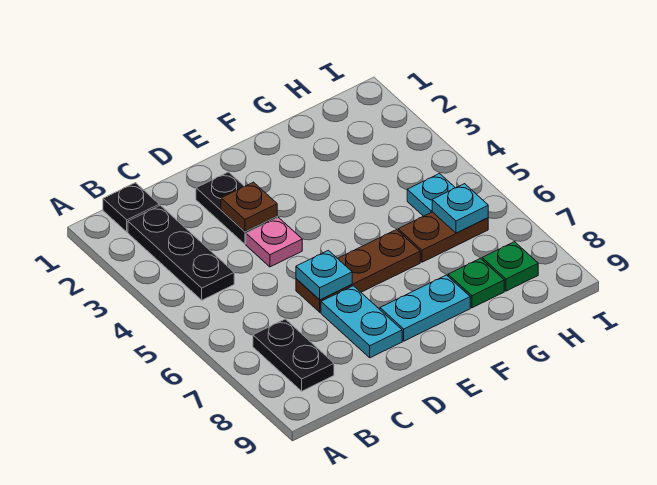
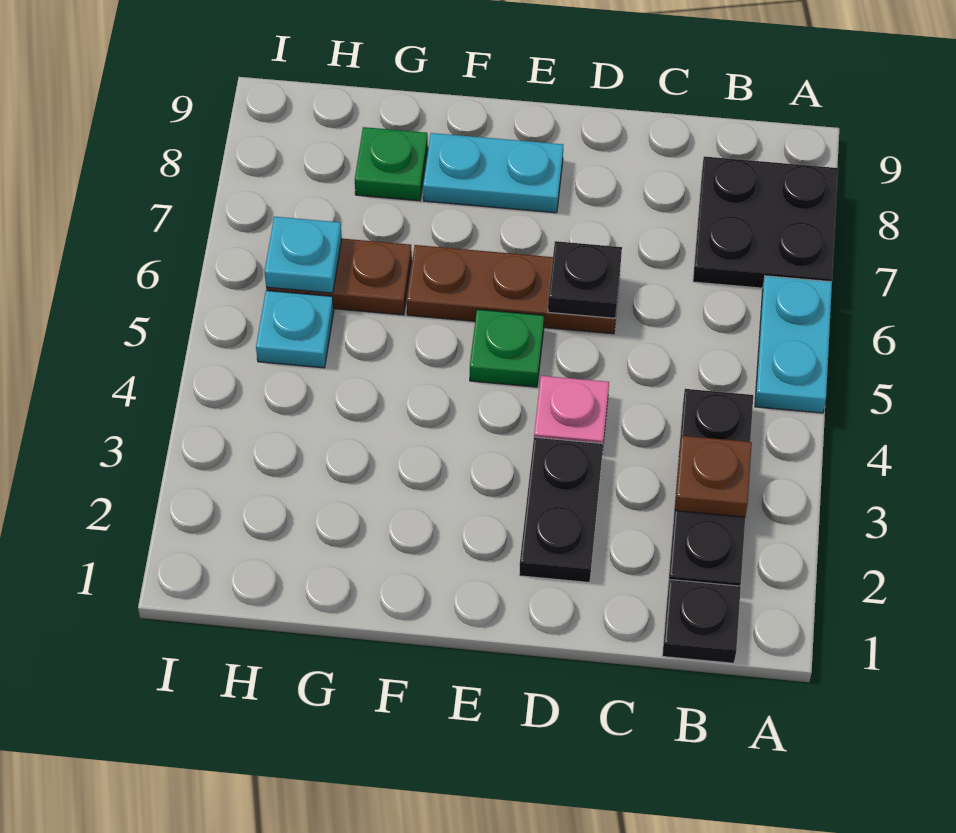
black plate B7:B8 level 1 -> black plate A7:B8 level 1
brown plate D3 level 2 -> brown plate B3 level 2
cyan plate D6 level 2 -> black plate D6 level 2
cyan plate D7:D8 level 1 -> cyan plate A5:A6 level 1
green plate H8 level 1 -> green plate E5 level 1

